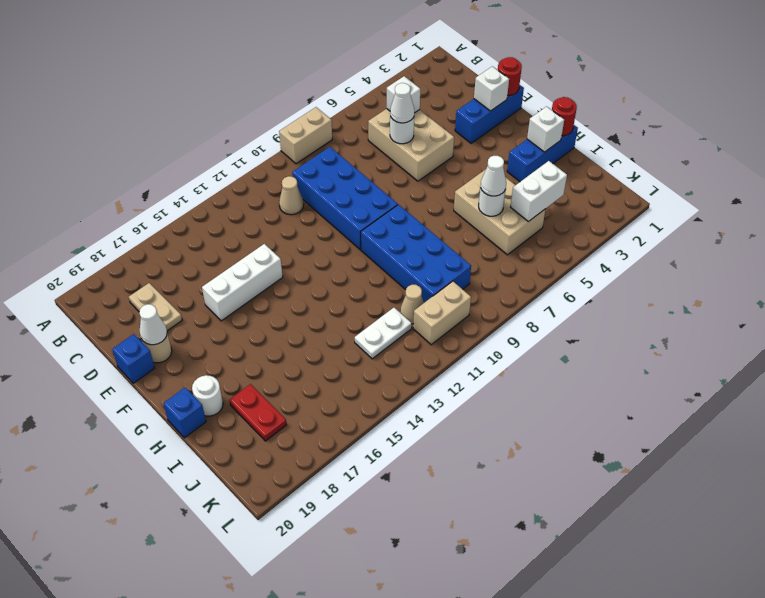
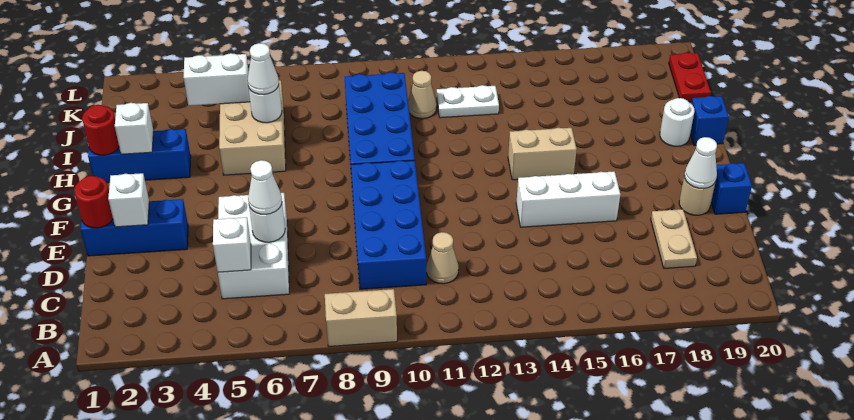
tan brick C5:E6 level 1 -> white brick C5:E6 level 1
red plate I18:J18 level 1 -> red plate J20:K20 level 1
tan brick K10:K11 level 1 -> tan brick G14:G15 level 1

